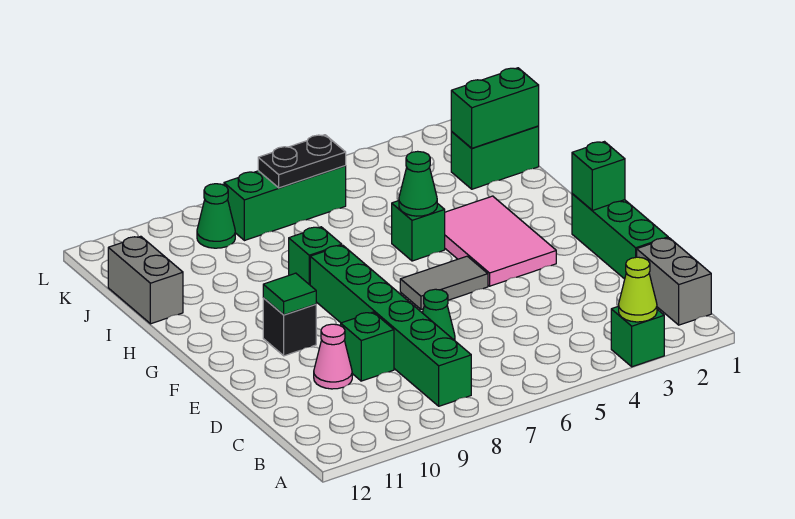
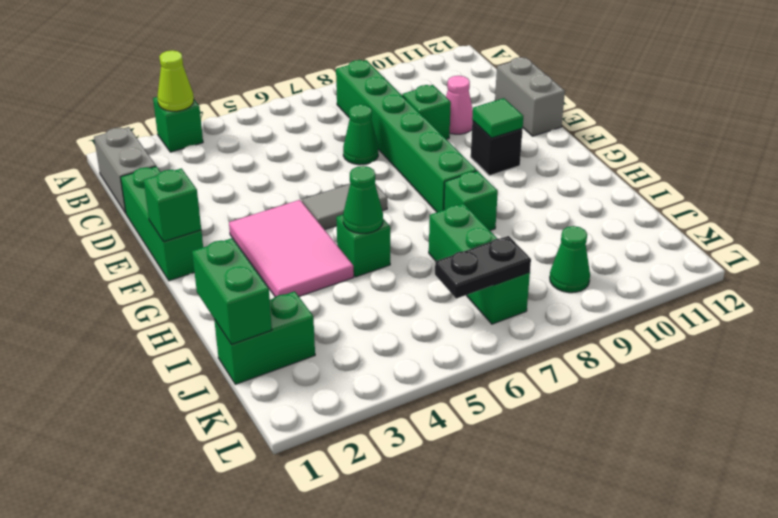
grey brick I12:J12 level 1 -> grey brick D12:E12 level 1
green brick J1:J2 level 2 -> green brick I1:J1 level 2
green brick K6:K8 level 1 -> green brick I7:K7 level 1

